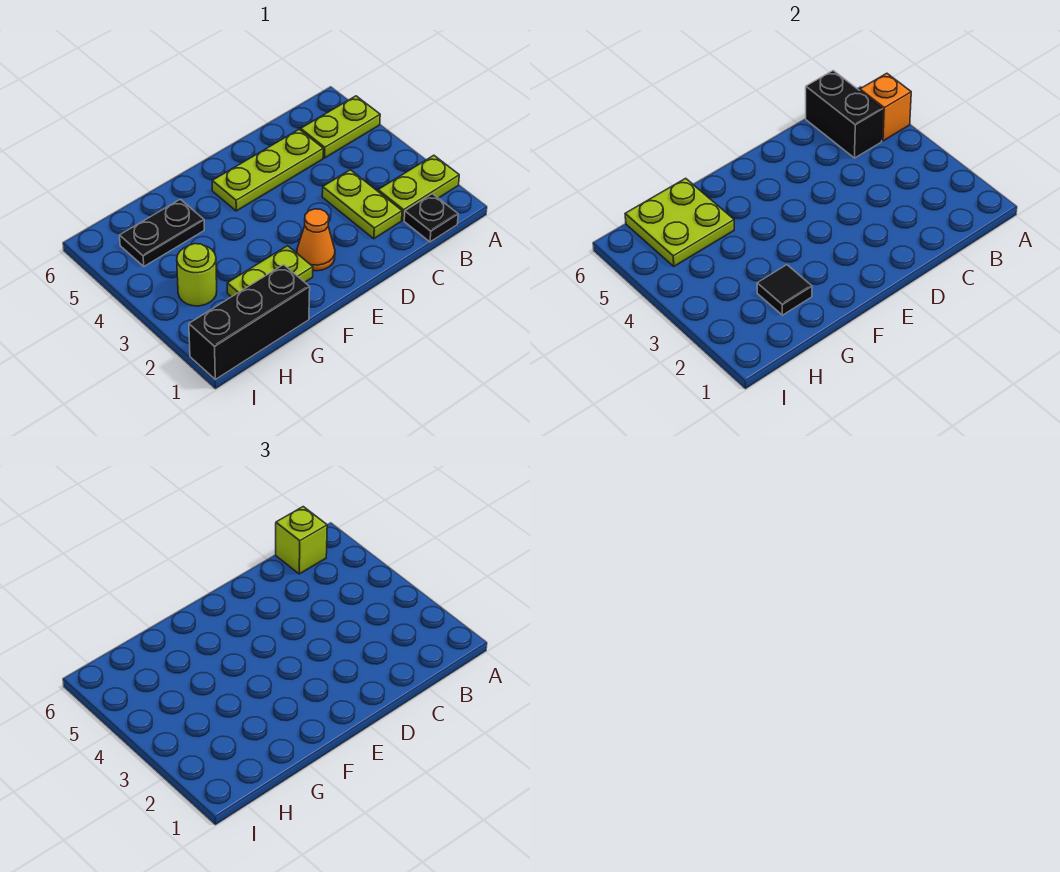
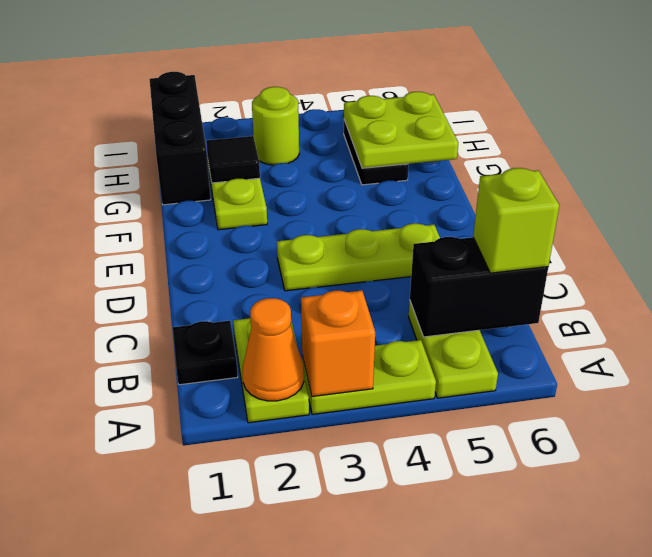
orange brick A5 level 2 -> orange brick A3 level 2
lime plate C2:C3 level 1 -> lime plate A3:A4 level 1
lime plate C5:E5 level 1 -> lime plate D3:D5 level 1
orange cone E2 level 1 -> orange cone A2 level 2

